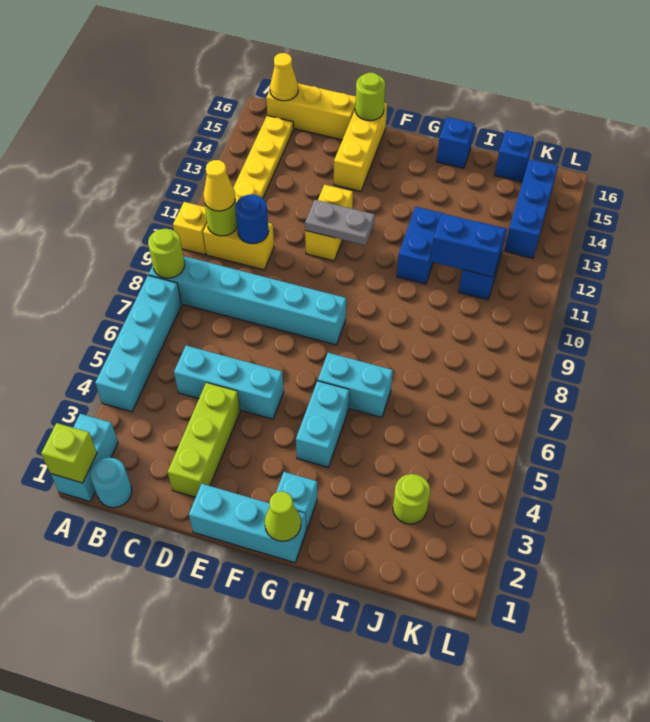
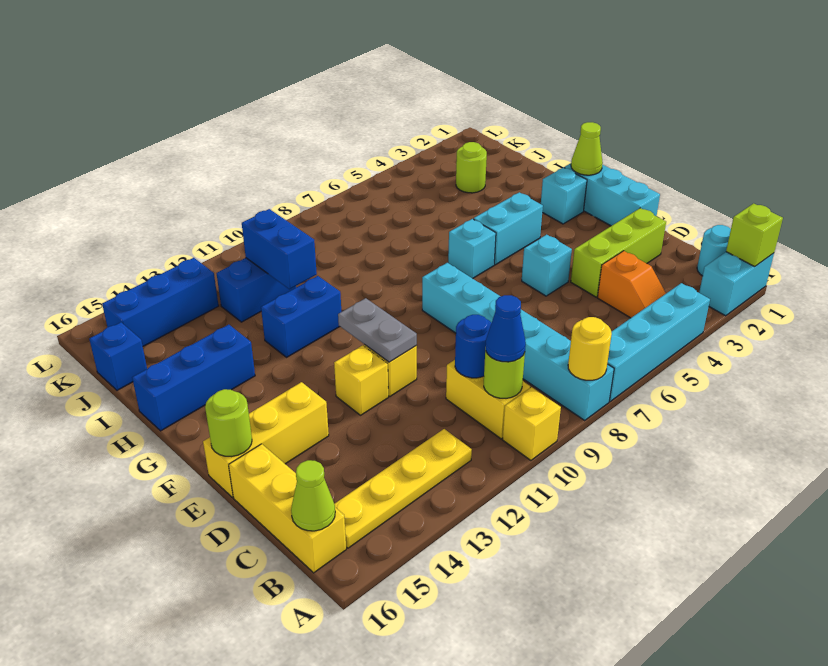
lime round brick A8 level 2 -> yellow round brick A8 level 2
none -> orange slope B4:C4 level 1 top C
yellow cone B10 level 3 -> blue cone B10 level 3
yellow cone B16 level 2 -> lime cone B16 level 2
cyan brick C5:E5 level 1 -> cyan brick E5 level 1
cyan brick G6:H6 level 1 -> cyan brick G6 level 1
blue brick H16 level 1 -> blue brick H14:H16 level 1

